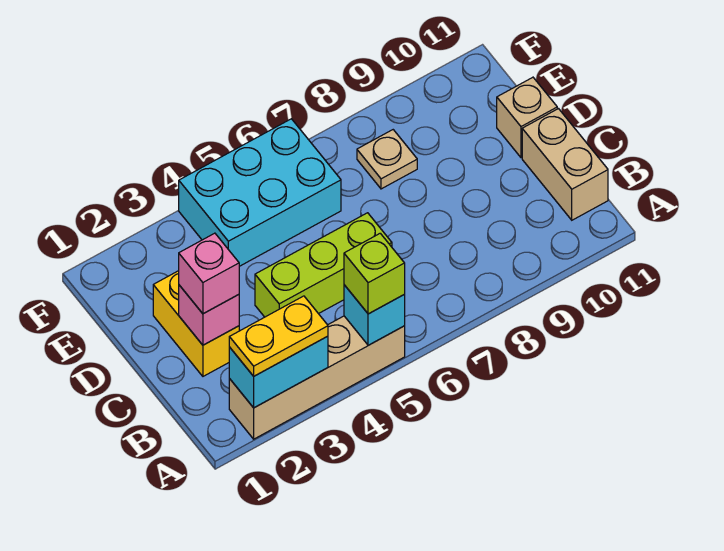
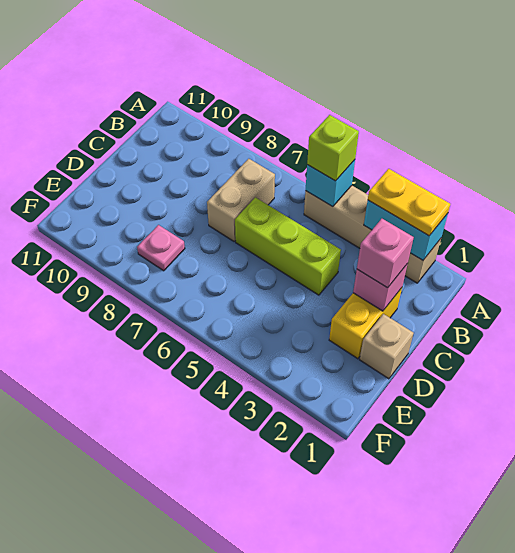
tan brick B11:C11 level 1 -> tan brick B7:C7 level 1
tan brick D11 level 1 -> tan brick D1 level 1
cyan brick E4:F6 level 1 -> none
tan plate E8 level 1 -> pink plate E8 level 1

